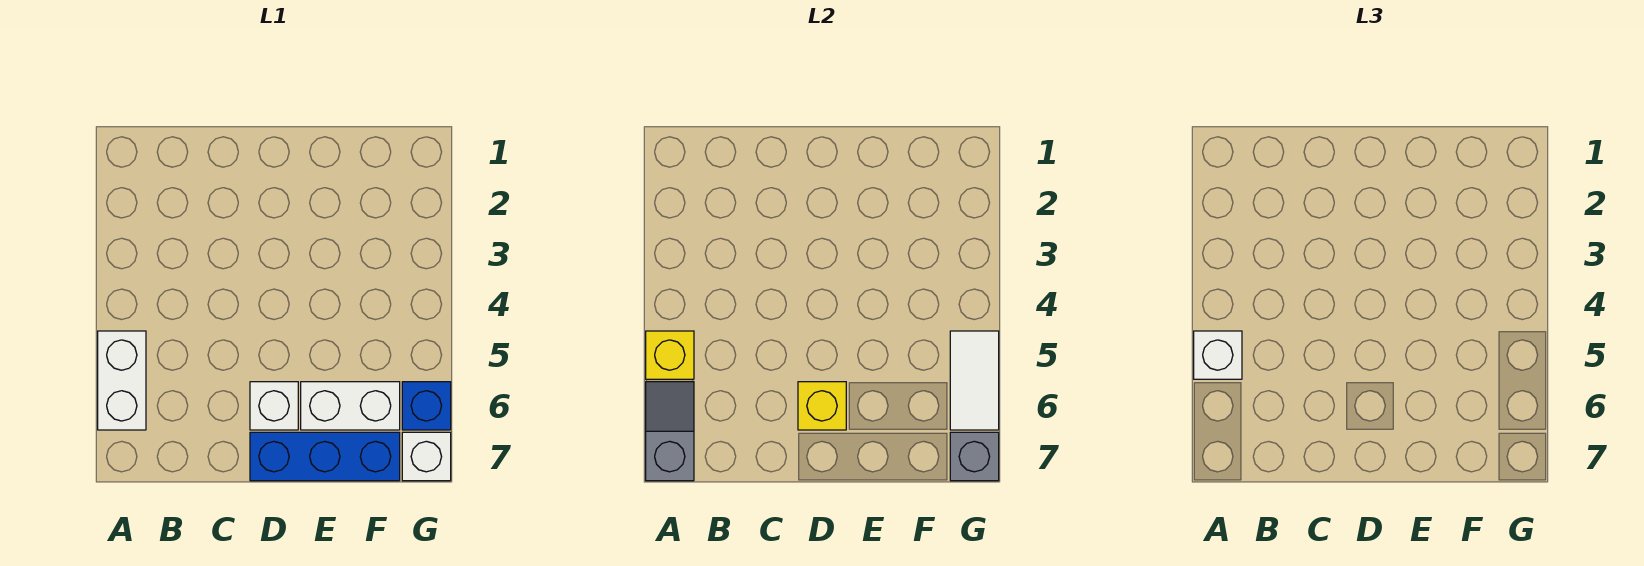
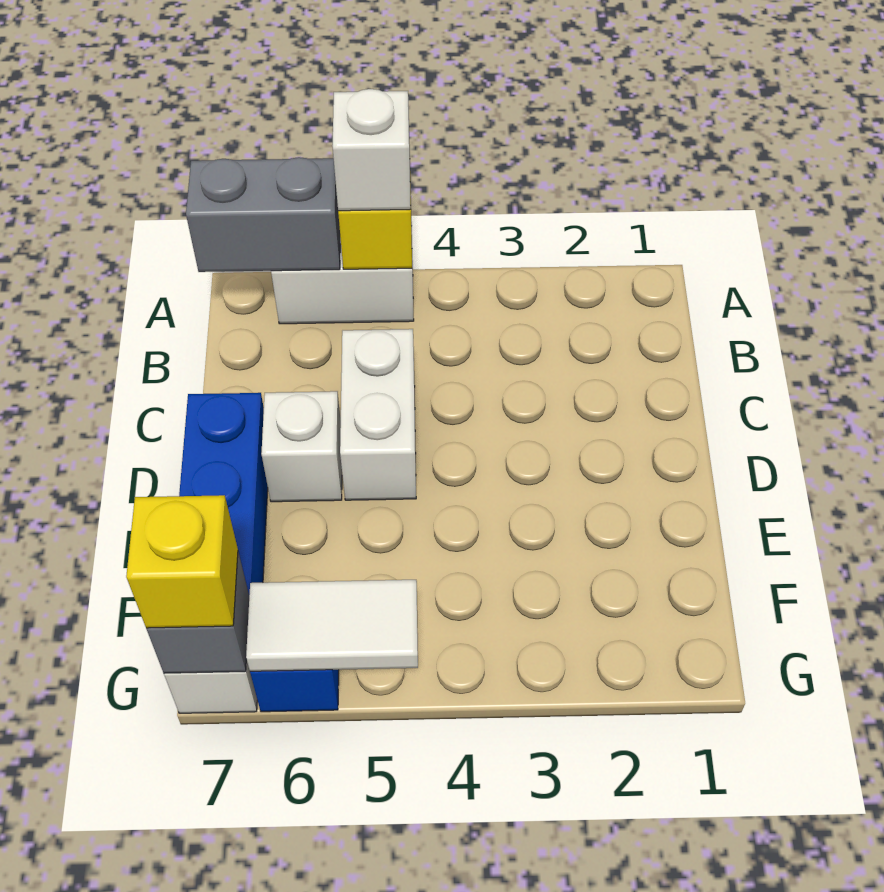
grey slope A6:A7 level 2 top 7 -> grey brick A6:A7 level 2
yellow brick D6 level 2 -> yellow brick G7 level 3
white brick E6:F6 level 1 -> white brick C5:D5 level 1

